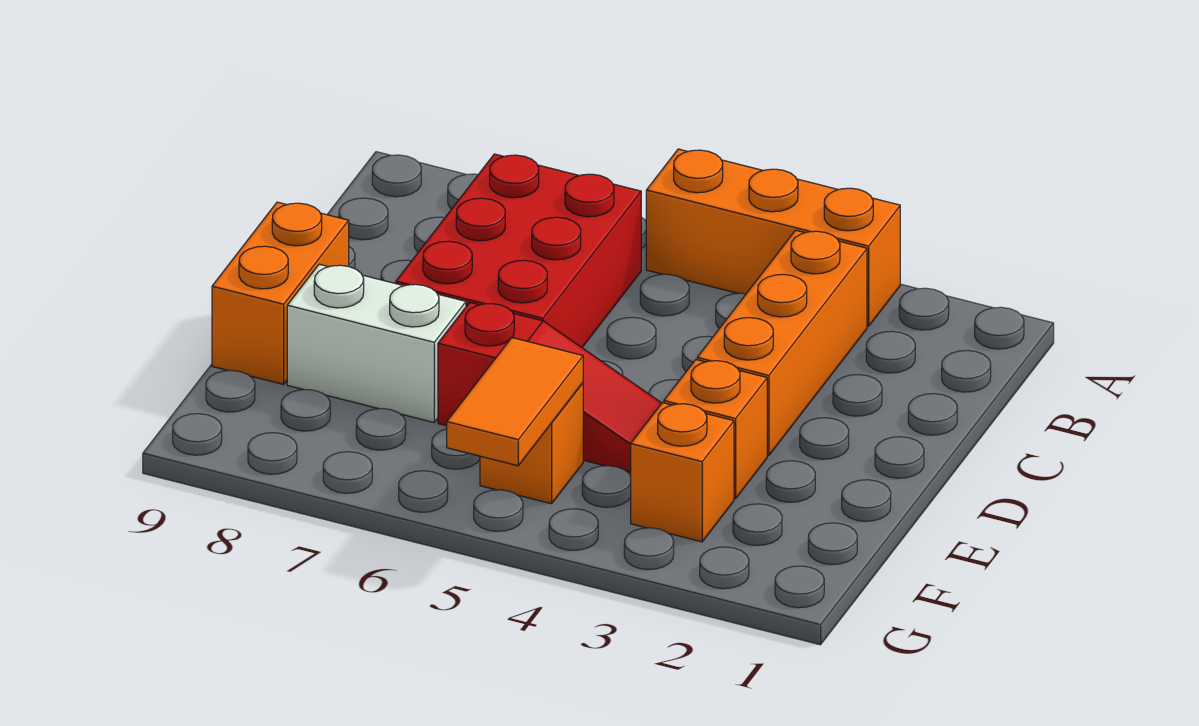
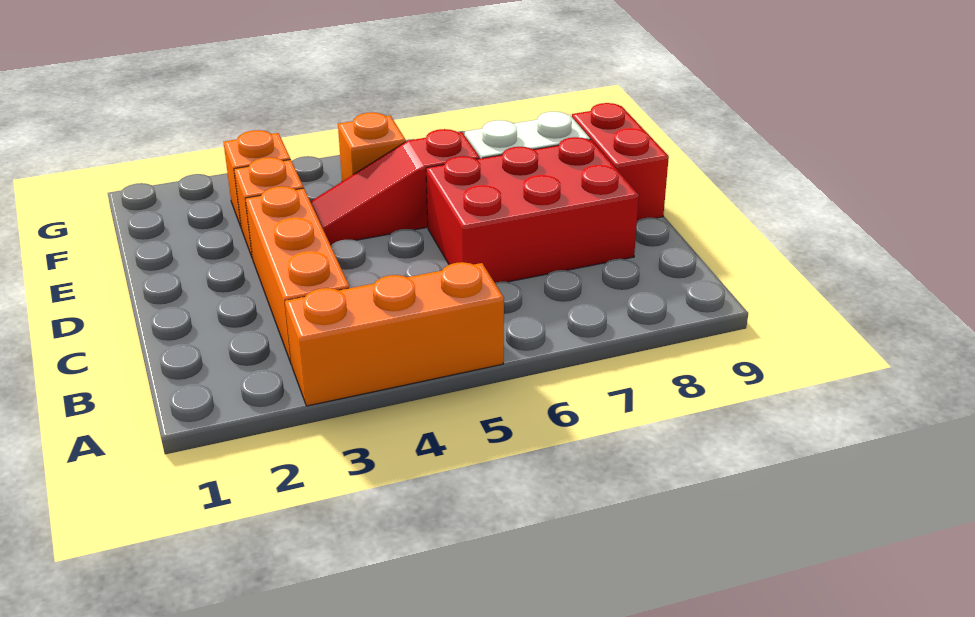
red brick B6:D7 level 1 -> red brick C6:D8 level 1
orange brick D9:E9 level 1 -> red brick D9:E9 level 1
orange tile F5:G5 level 2 -> none

